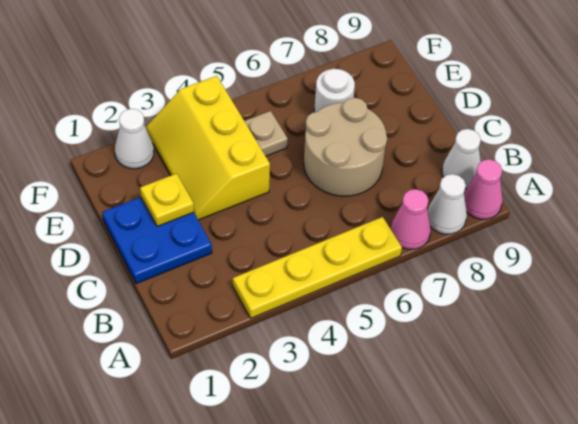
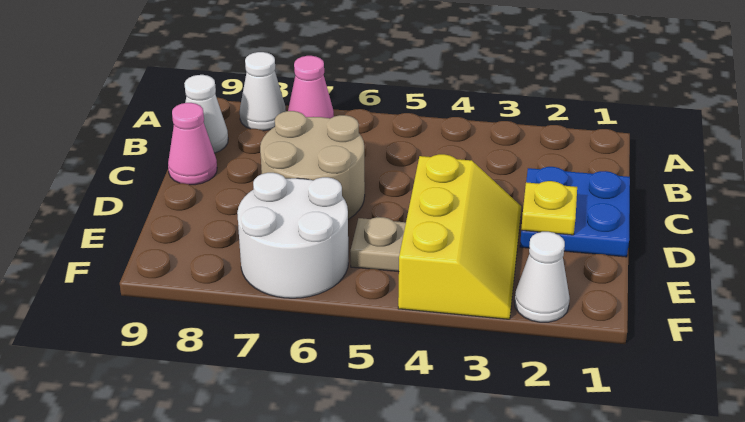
yellow plate A3:A6 level 1 -> none
pink cone A9 level 1 -> pink cone C9 level 1
white round brick E7 level 1 -> white round brick E6:F7 level 1

